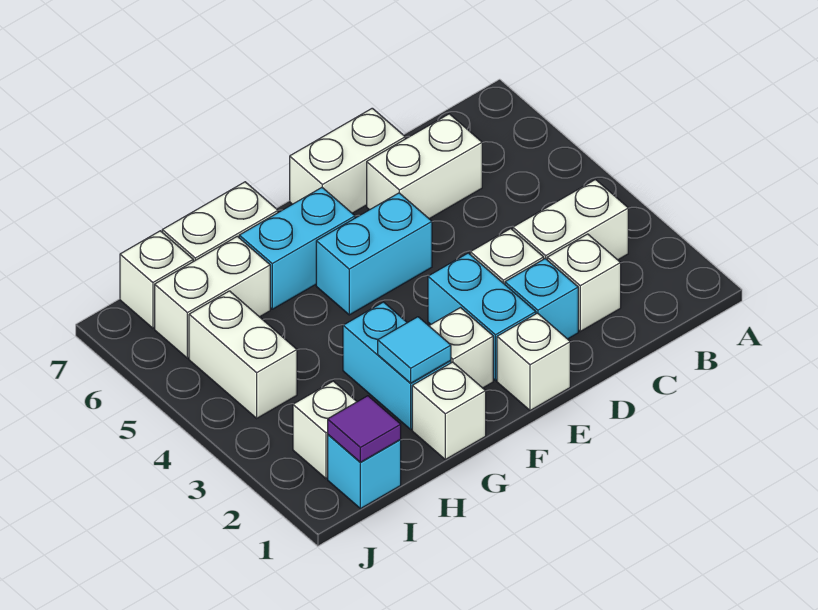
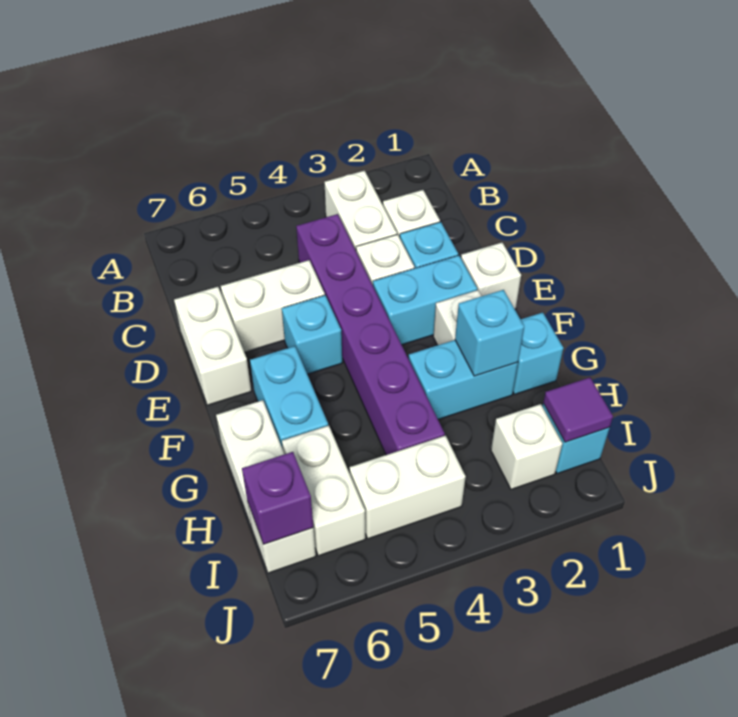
none -> purple brick C4:H4 level 1
white brick C6:D6 level 1 -> white brick D5:D6 level 1
cyan brick E5:F5 level 1 -> cyan brick E5 level 1
white brick G1 level 1 -> cyan brick G1 level 1
cyan tile G2 level 2 -> cyan brick G2 level 2
none -> purple brick I7 level 2

